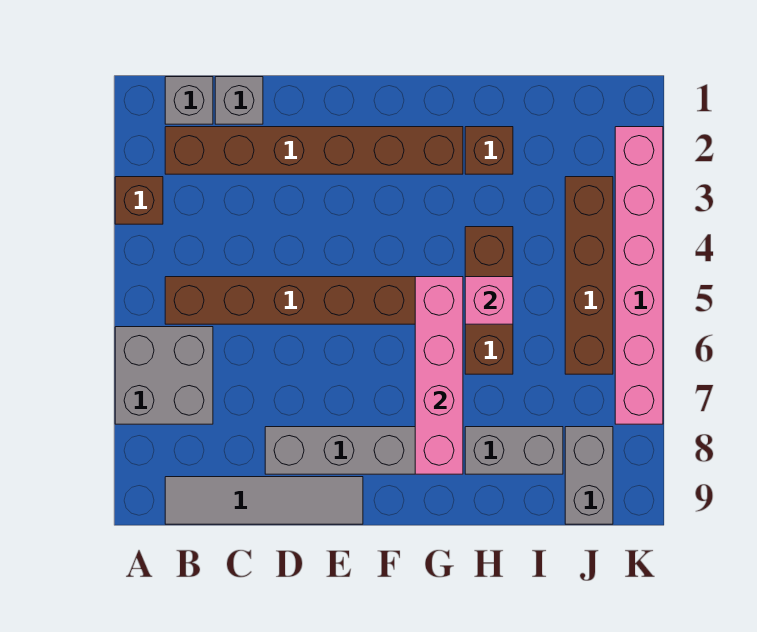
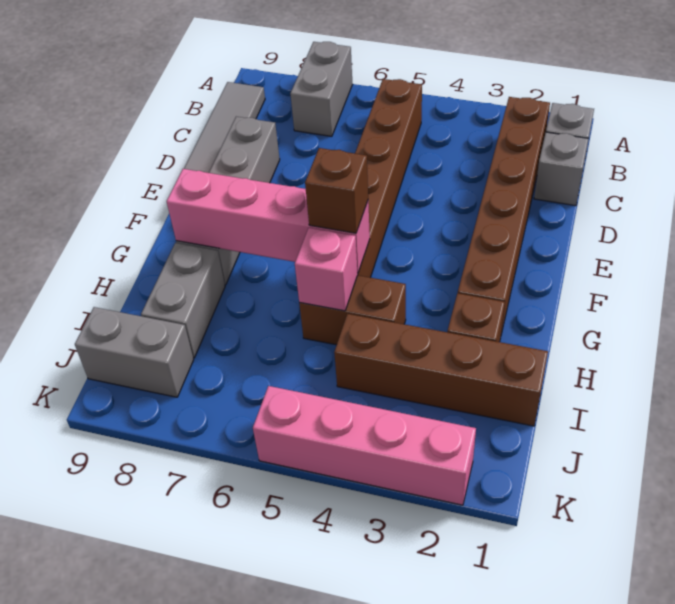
brown brick A3 level 1 -> brown brick G5 level 3
grey brick A6:B7 level 1 -> grey brick A7:B7 level 1
brown brick H4:H6 level 1 -> brown brick H4:H5 level 1
brown brick J3:J6 level 1 -> brown brick I1:I4 level 1
pink brick K2:K7 level 1 -> pink brick K2:K5 level 1

